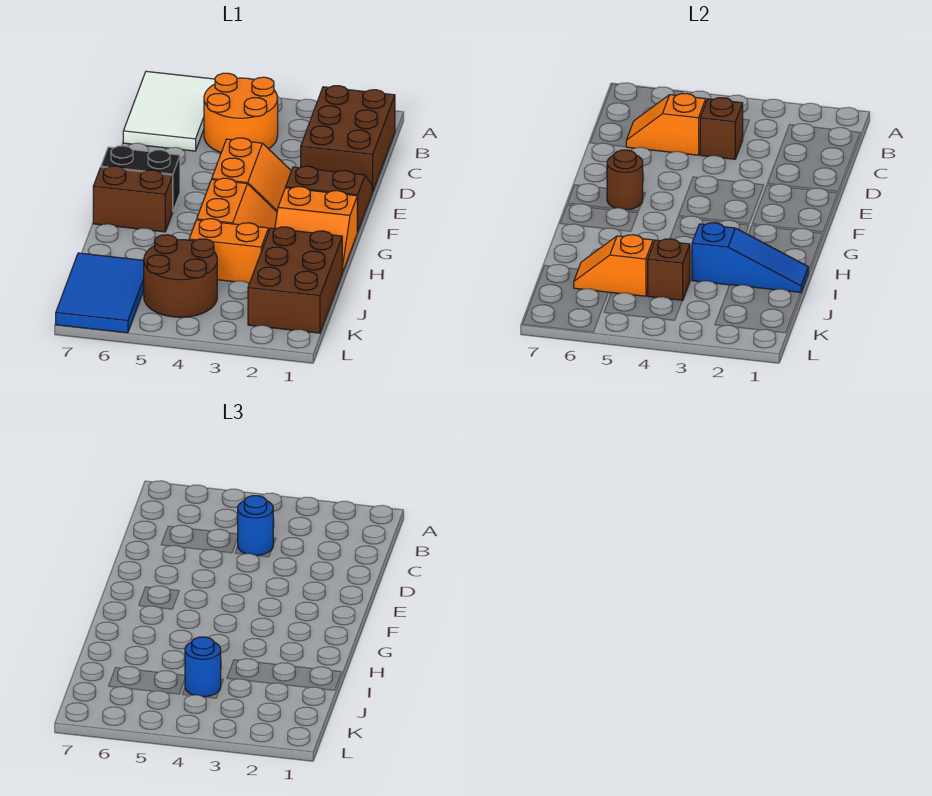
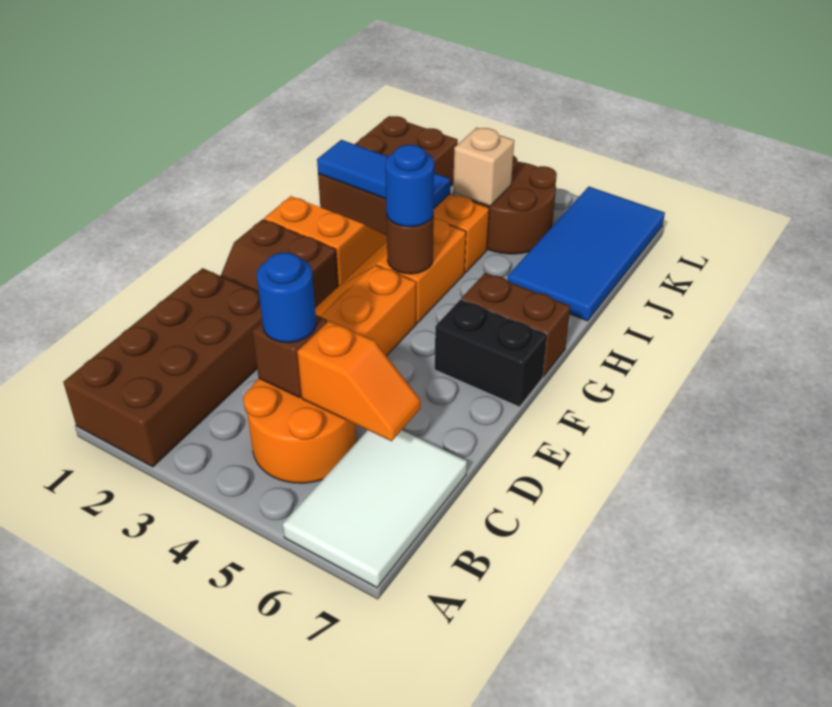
brown brick B1:D2 level 1 -> brown brick A1:D2 level 1
brown round brick F6 level 2 -> brown round brick G4 level 2
blue slope I1:I3 level 2 top 3 -> blue tile I1:I3 level 2
brown brick J4 level 2 -> tan brick J4 level 2
blue round brick J4 level 3 -> blue round brick G4 level 3
orange slope J5:J6 level 2 top 5 -> none
blue tile J6:L7 level 1 -> blue tile I6:L7 level 1

